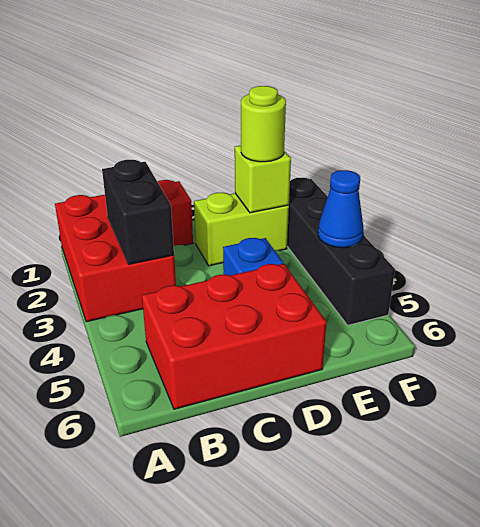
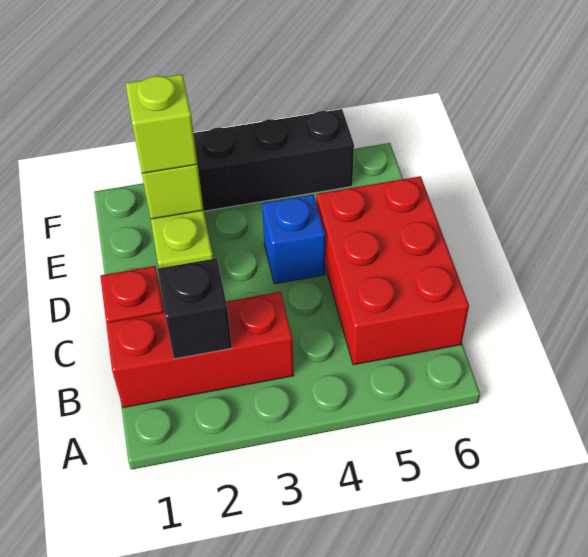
red brick A1:B3 level 1 -> red brick B1:B3 level 1
black brick B2:B3 level 2 -> black brick B2 level 2
lime round brick E2 level 3 -> lime brick E2 level 3
blue cone F4 level 2 -> none

